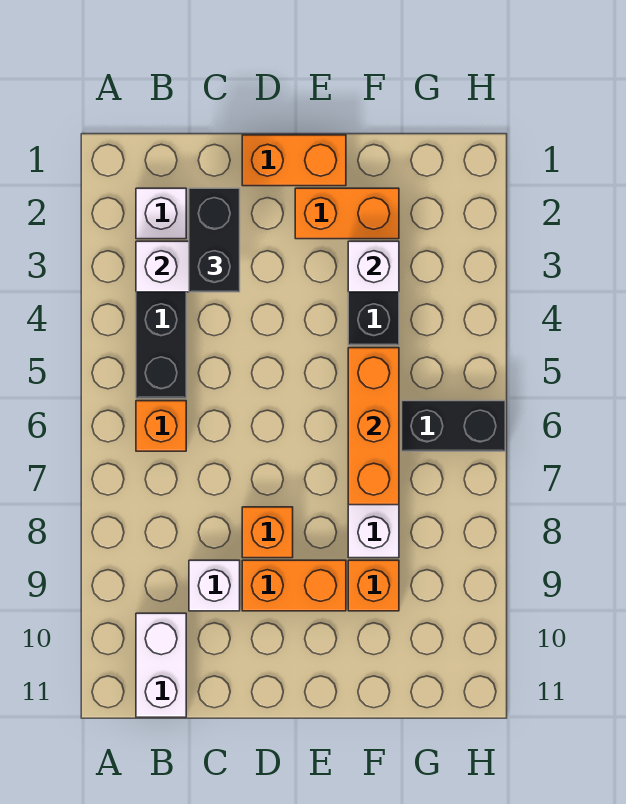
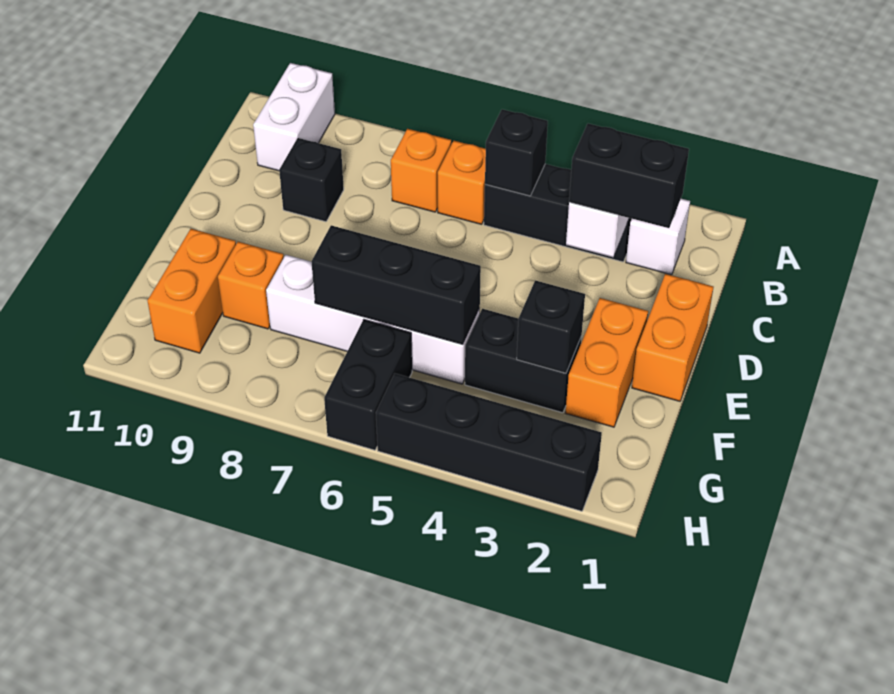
none -> black brick B5 level 2
white brick B10:B11 level 1 -> white brick A10:B10 level 1
white brick C9 level 1 -> black brick C9 level 1
orange brick D8 level 1 -> orange brick B7 level 1
orange brick D9:E9 level 1 -> orange brick F10:G10 level 1
white brick F3 level 2 -> black brick F3 level 2
orange brick F5:F7 level 2 -> black brick F5:F7 level 2
none -> black brick H2:H5 level 1

